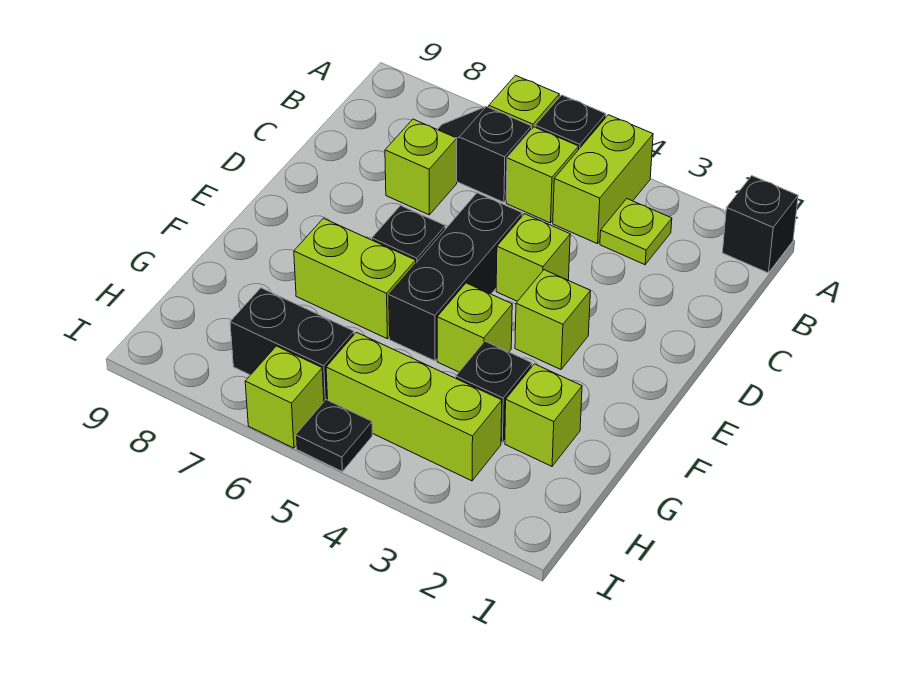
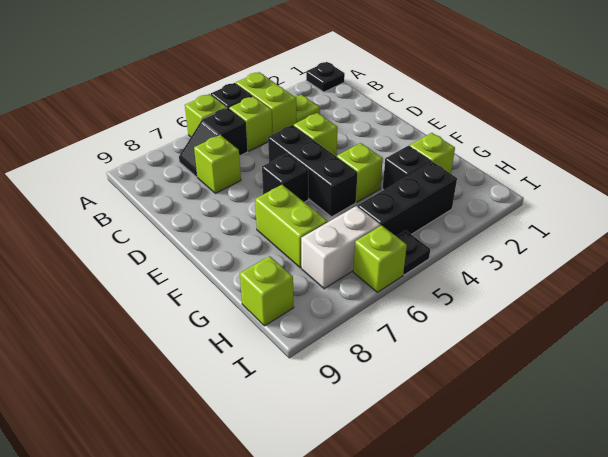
black brick A1 level 1 -> black plate A1 level 1
lime brick E3 level 1 -> lime brick H9 level 1
lime brick F6:F7 level 1 -> lime brick F7:G7 level 1
lime brick H3:H5 level 1 -> black brick H3:H5 level 1
black brick H6:H7 level 1 -> white brick H6:H7 level 1

